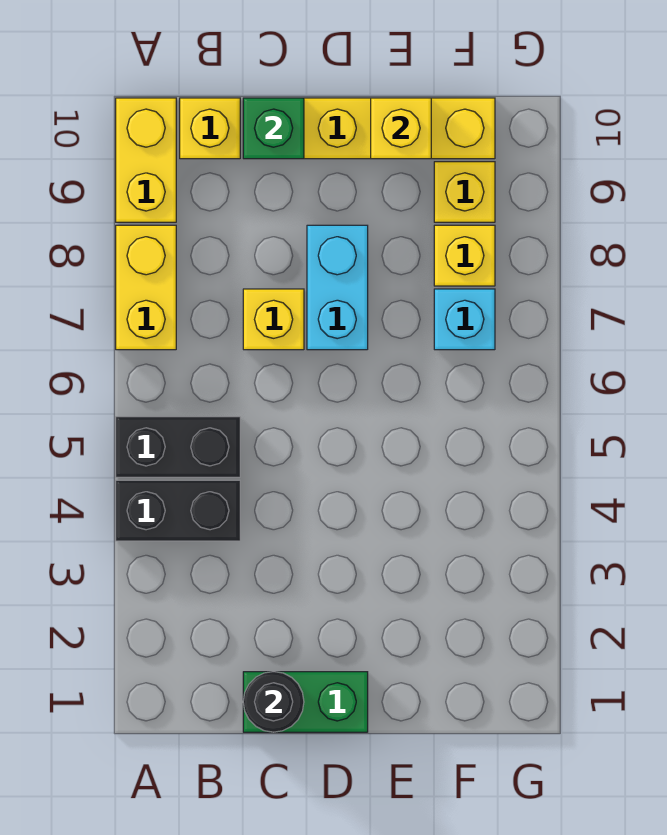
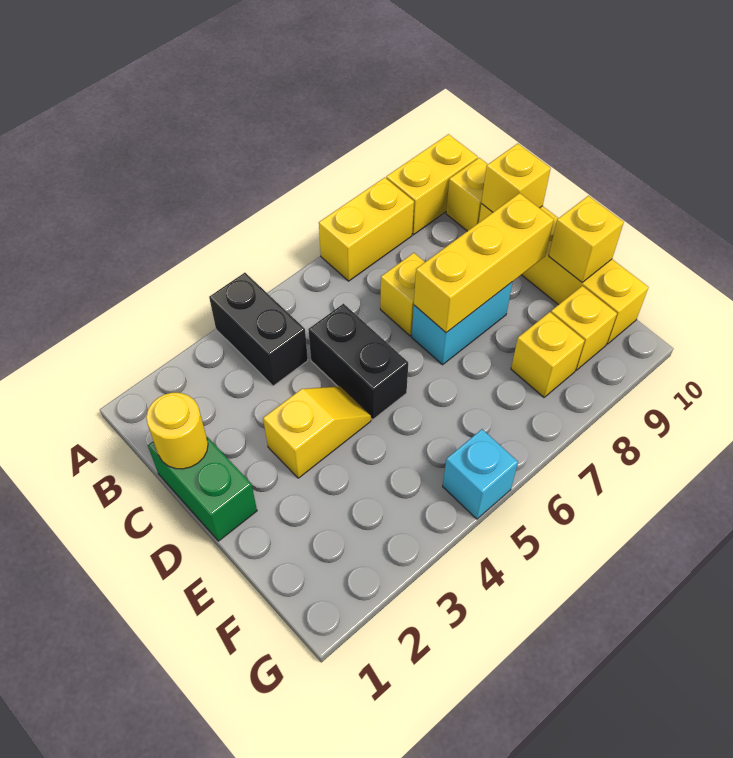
black brick A5:B5 level 1 -> black brick C5:D5 level 1
black round brick C1 level 2 -> yellow round brick C1 level 2
green brick C10 level 2 -> yellow brick C10 level 2
none -> yellow slope D3:D4 level 1 top 3
none -> yellow brick D7:D9 level 2
cyan brick F7 level 1 -> cyan brick G5 level 1

